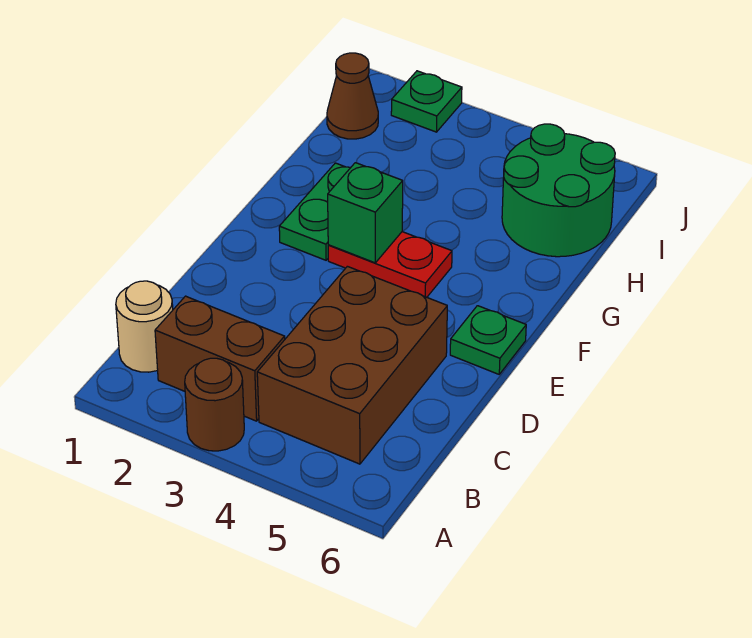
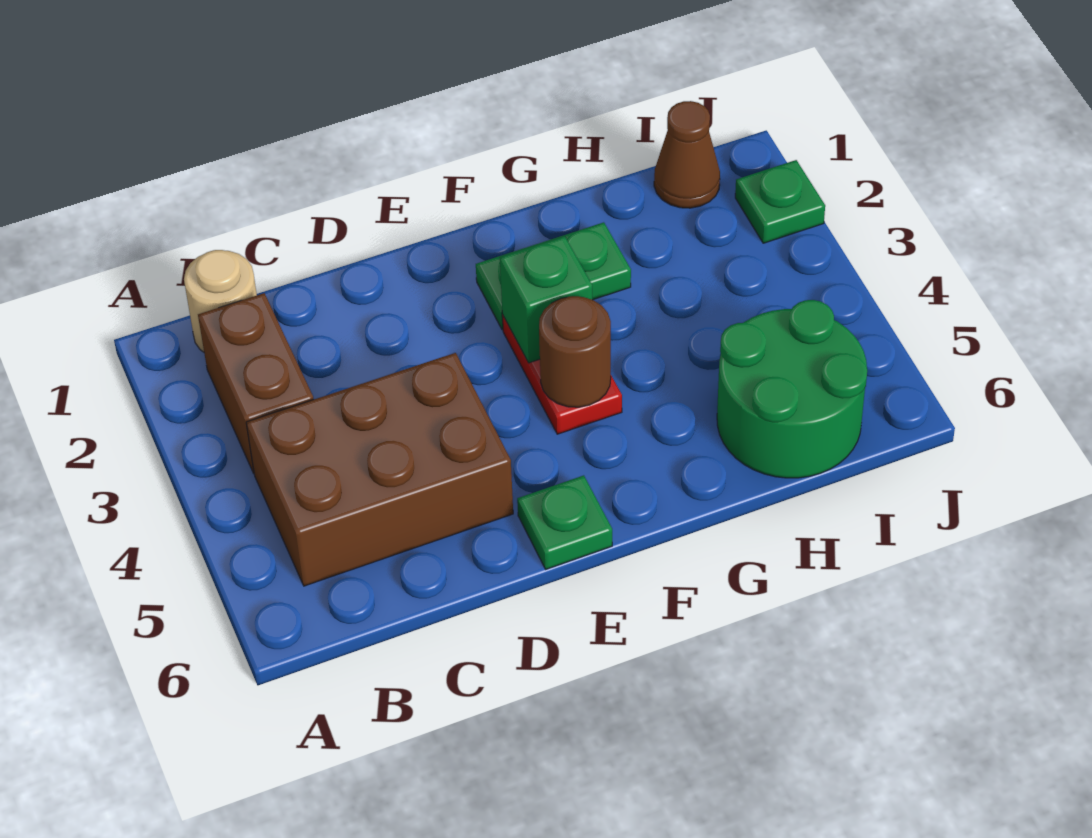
brown round brick A3 level 1 -> brown round brick F4 level 2

